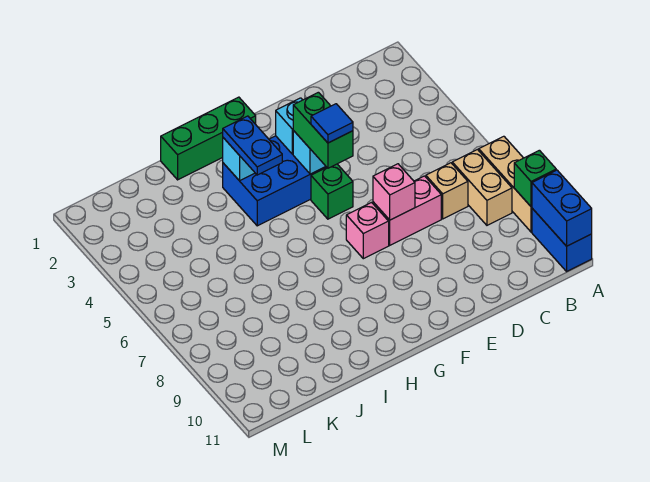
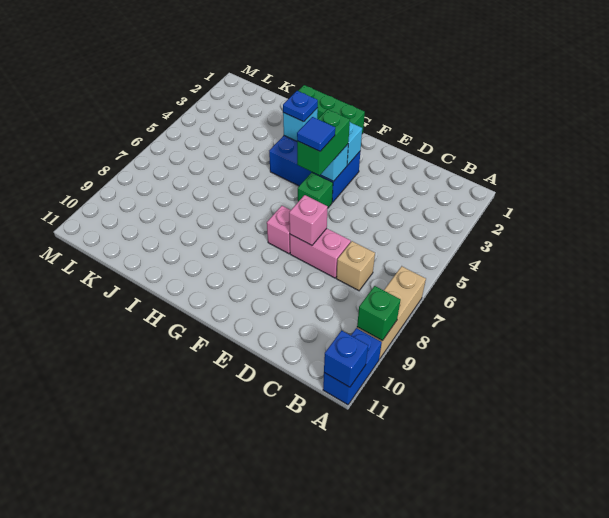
blue brick A10:A11 level 2 -> blue brick A11 level 2
tan brick B7:B8 level 1 -> none
blue plate H3:H4 level 3 -> blue plate H3 level 3

